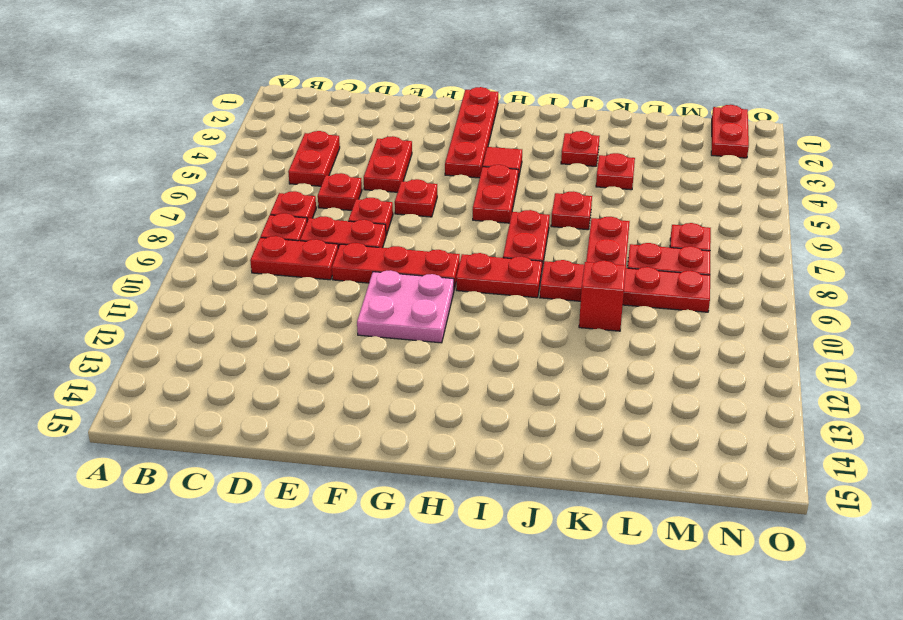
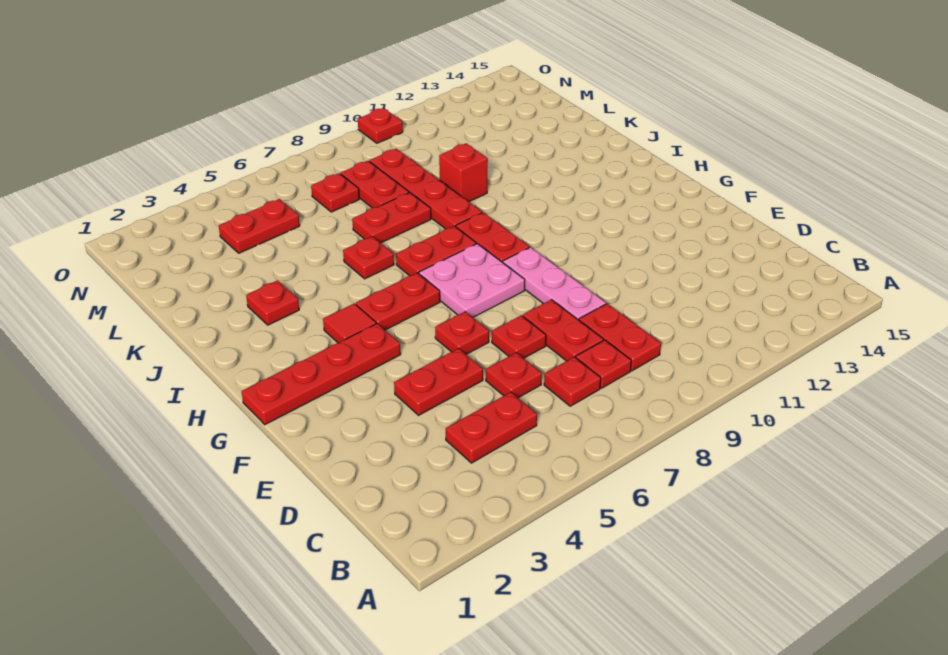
red plate E9:G9 level 1 -> pink plate E9:G9 level 1
pink plate F10:G11 level 1 -> pink plate G7:H8 level 1
red plate K4 level 1 -> red plate O10 level 1
red plate N1:N2 level 1 -> red plate M4:M5 level 1

